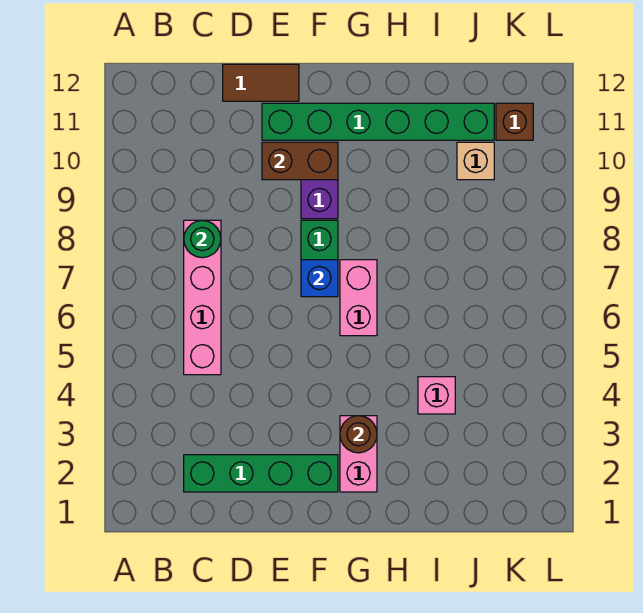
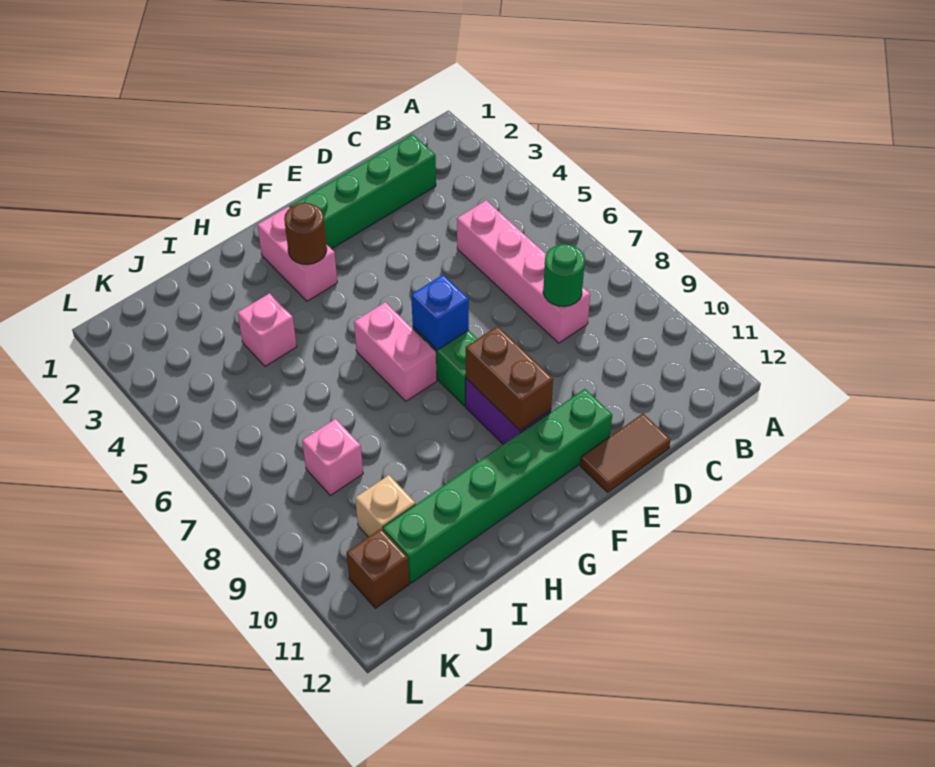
brown brick E10:F10 level 2 -> brown brick F9:F10 level 2
none -> pink brick J8 level 1

